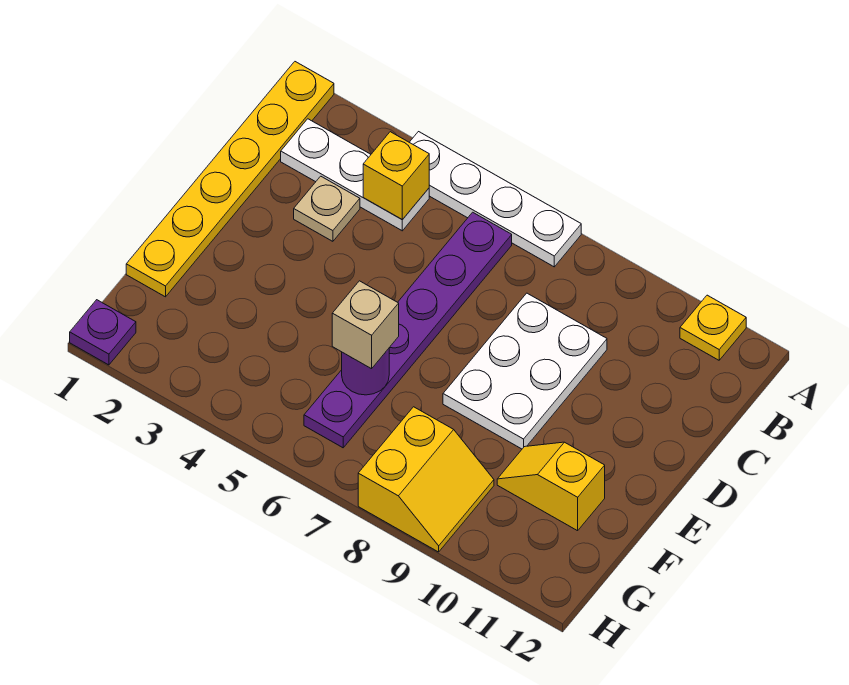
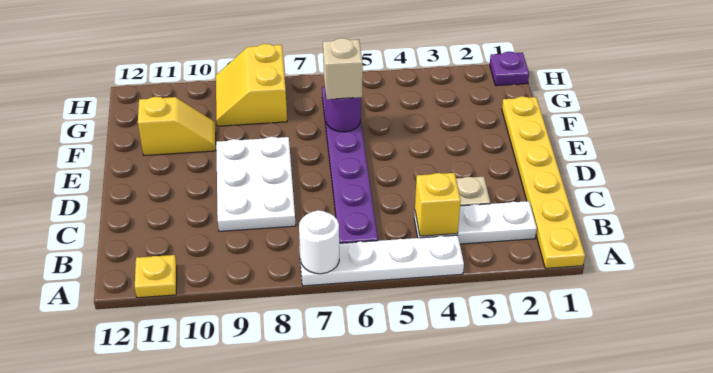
none -> white round brick A7 level 2

